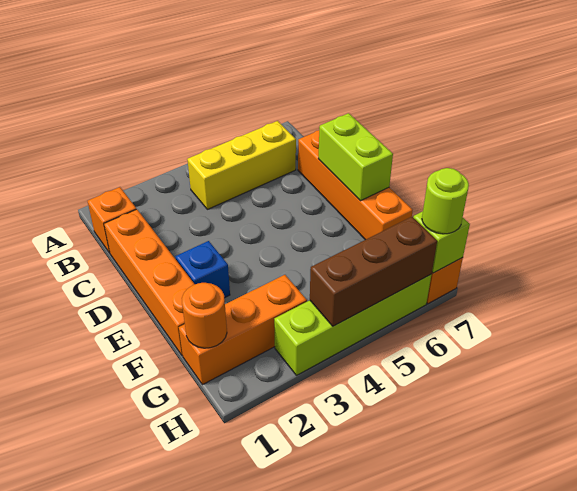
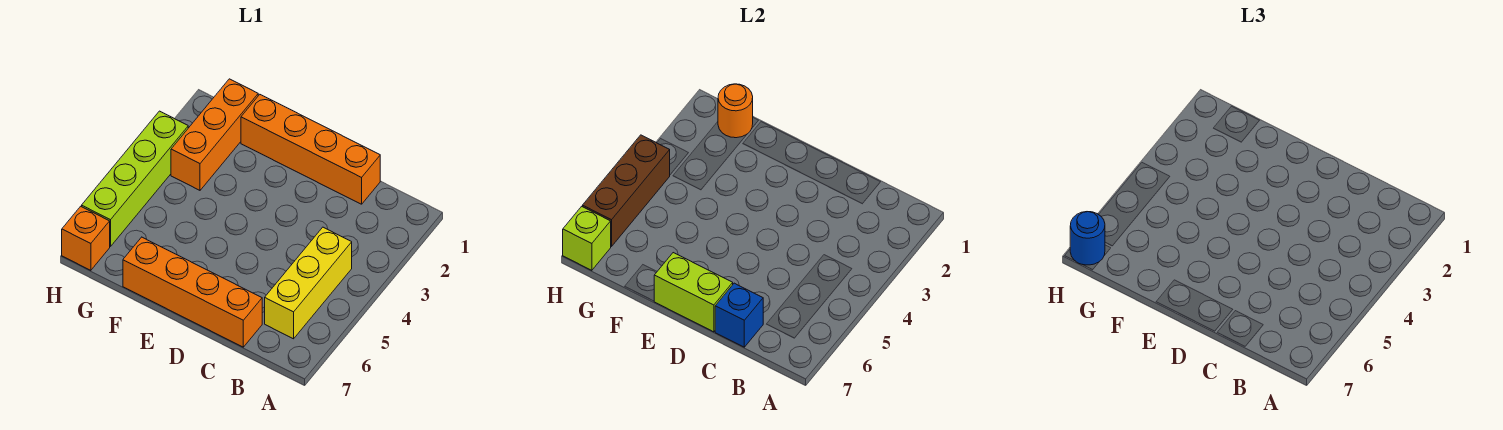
orange brick B1 level 1 -> none
blue brick E2 level 1 -> blue brick C7 level 2
lime round brick H7 level 3 -> blue round brick H7 level 3

